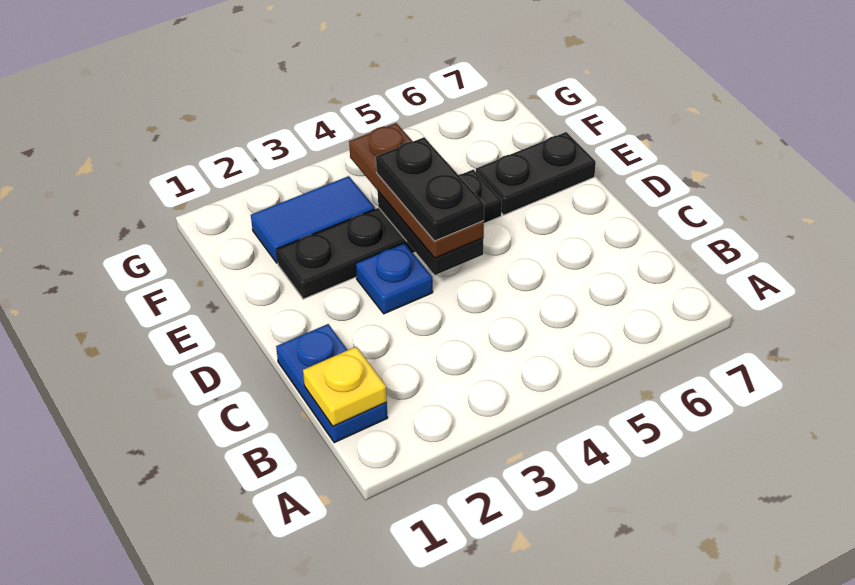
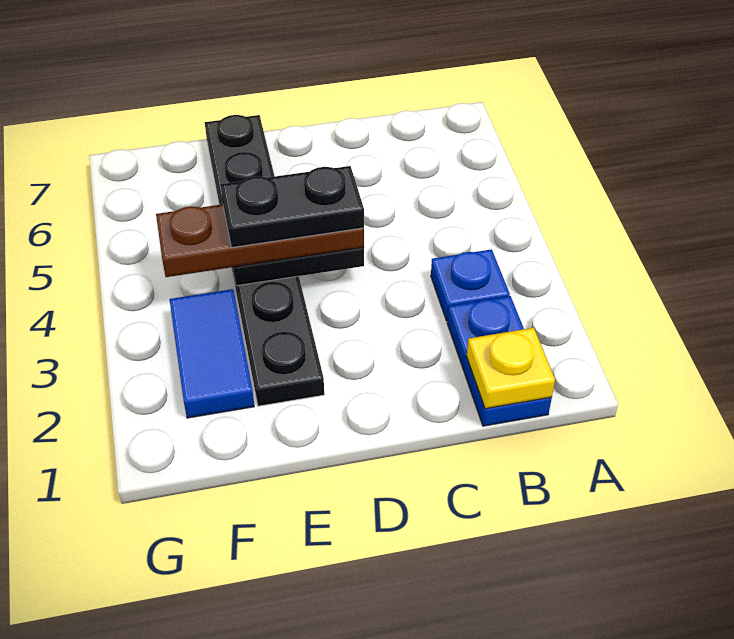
blue plate B1:C1 level 1 -> blue plate B1:B2 level 1
blue plate D3 level 1 -> blue plate B3 level 1

